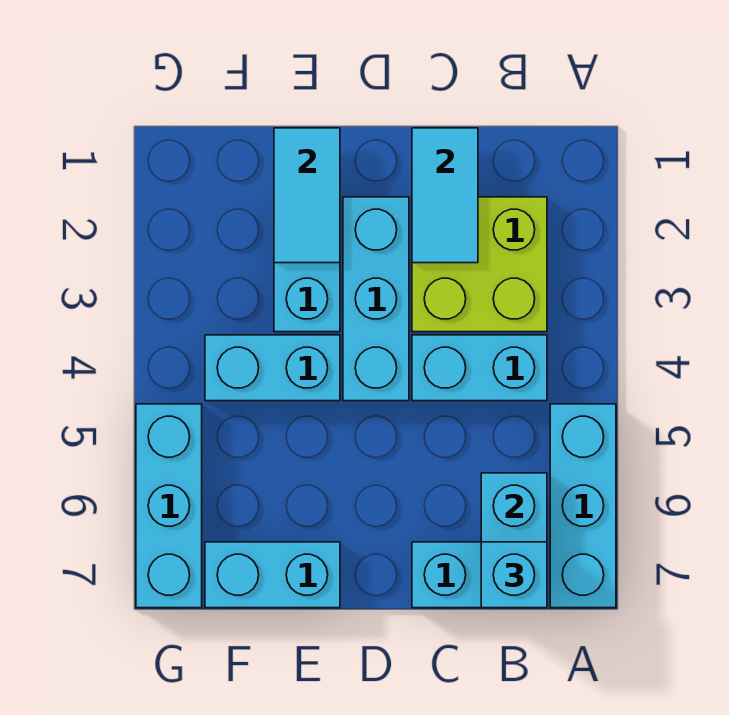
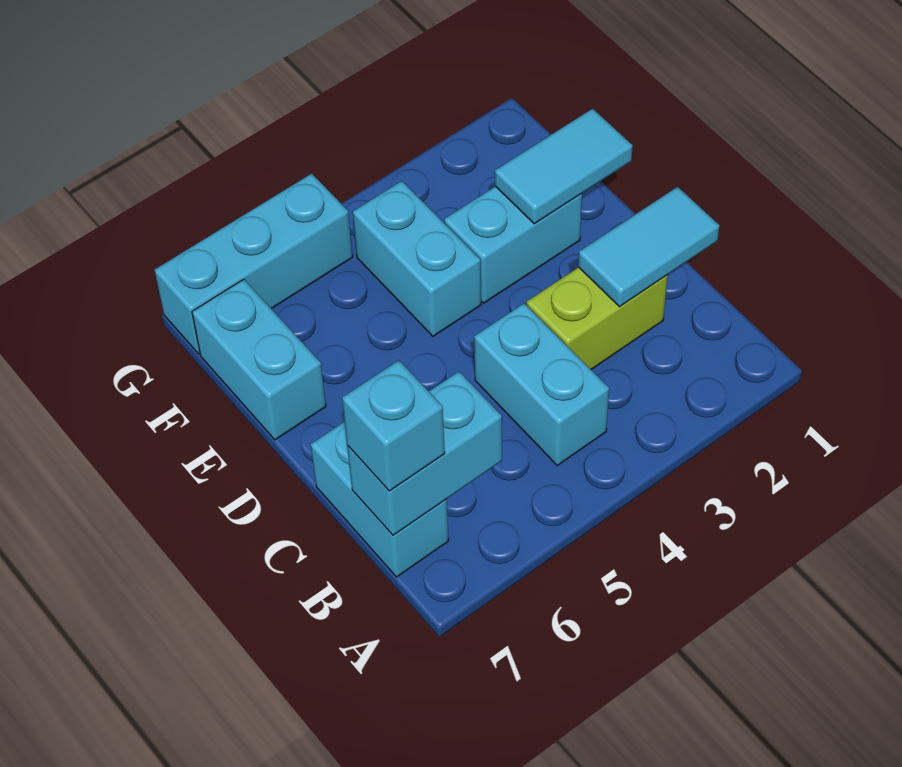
cyan brick A5:A7 level 1 -> none
lime brick B2:C3 level 1 -> lime brick C2:C3 level 1
cyan brick D2:D4 level 1 -> none

